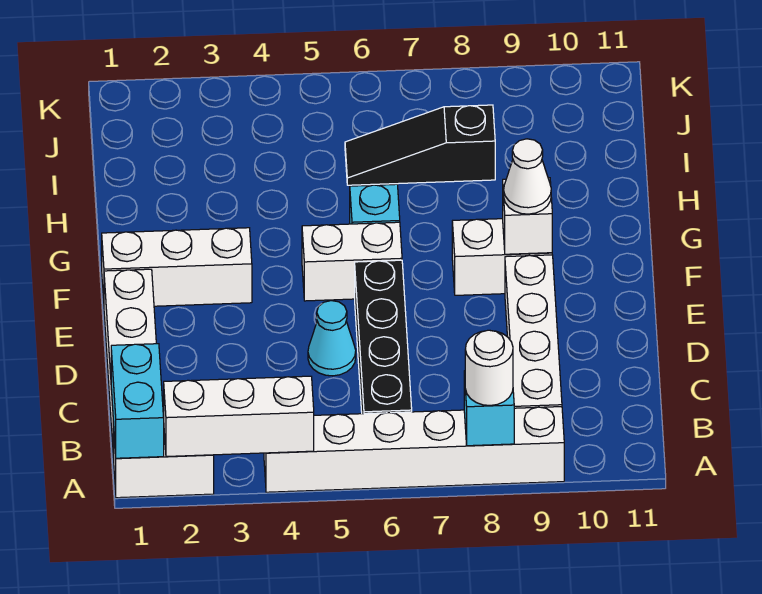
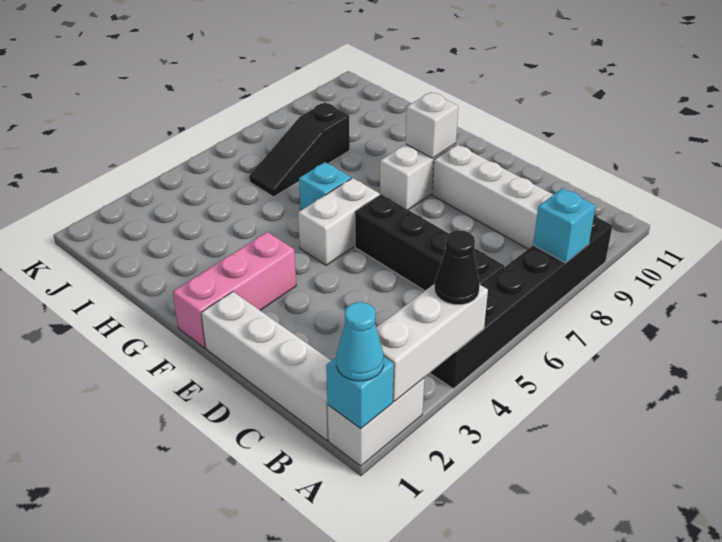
cyan brick A1:B1 level 2 -> cyan brick A1 level 2
white brick A4:A9 level 1 -> black brick A4:A9 level 1
none -> black cone A4 level 3
white round brick A8 level 3 -> none
cyan cone D5 level 1 -> cyan cone A1 level 3
white brick F1:F3 level 1 -> pink brick F1:F3 level 1
white cone F9 level 3 -> none

